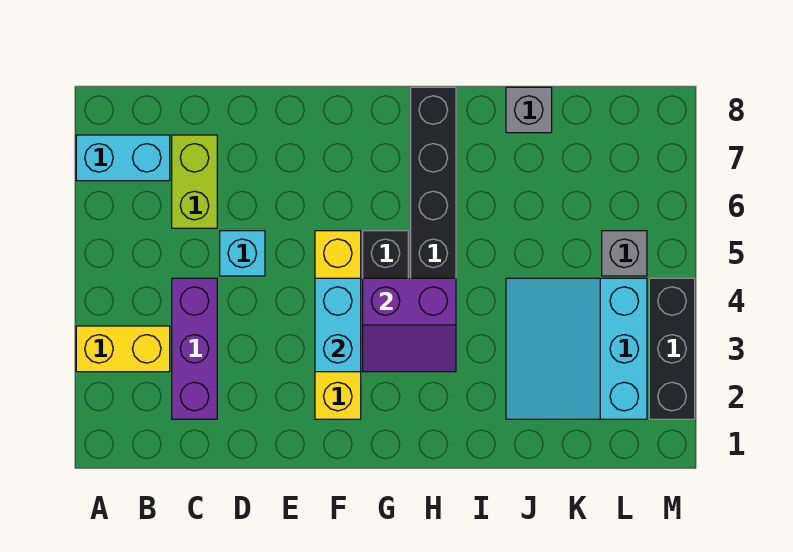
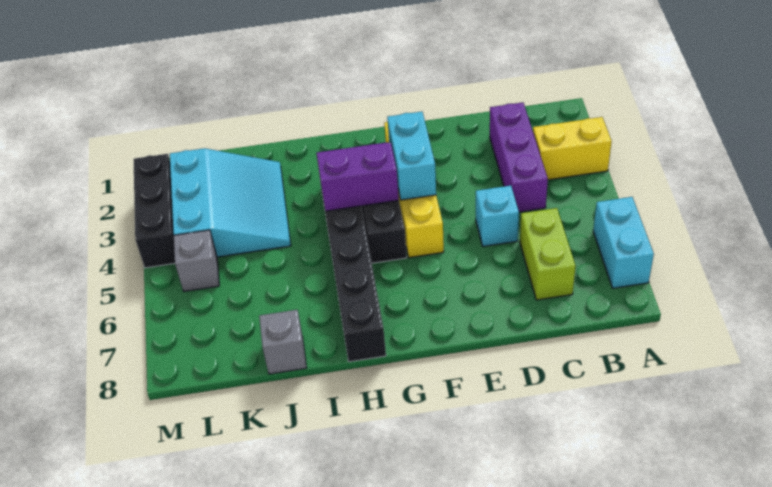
cyan brick A7:B7 level 1 -> cyan brick A6:A7 level 1

